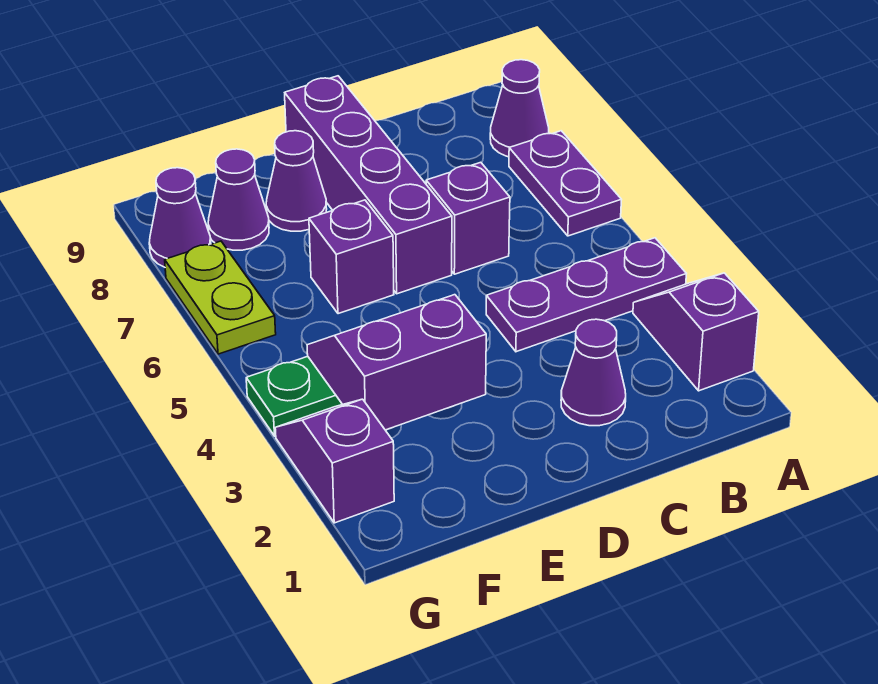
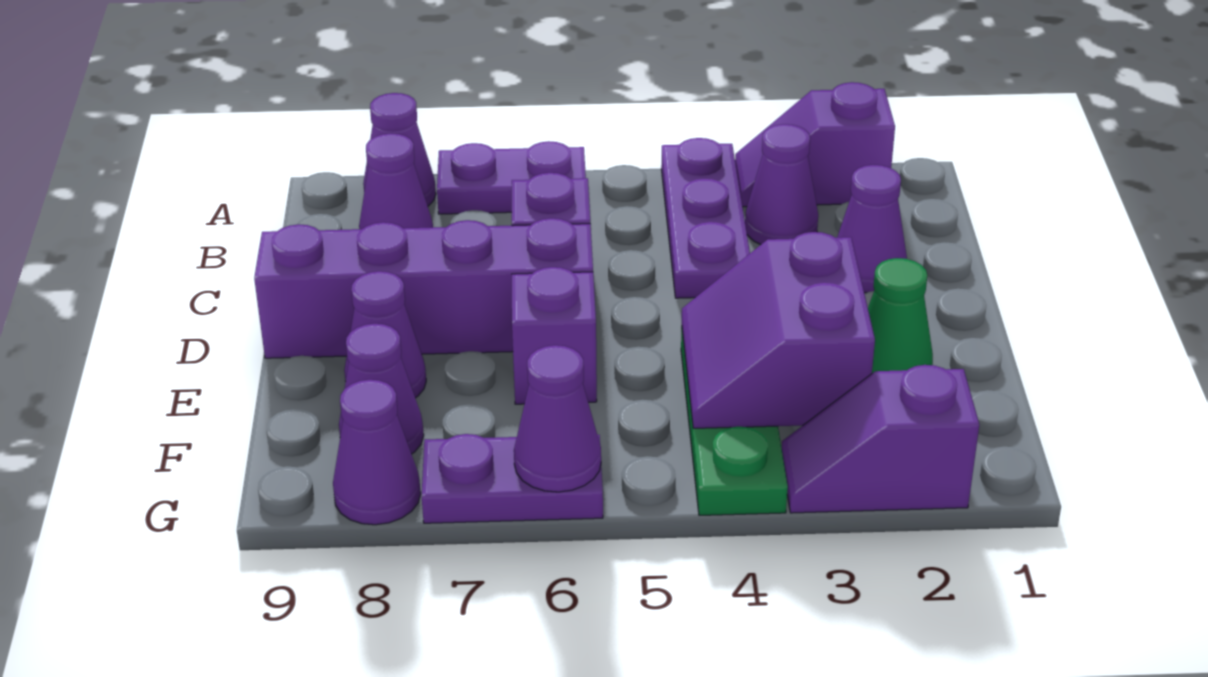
none -> purple cone B3 level 1
none -> purple cone B8 level 1
none -> green cone E2 level 1
lime plate G6:G7 level 1 -> purple plate G6:G7 level 1
none -> purple cone G6 level 2

